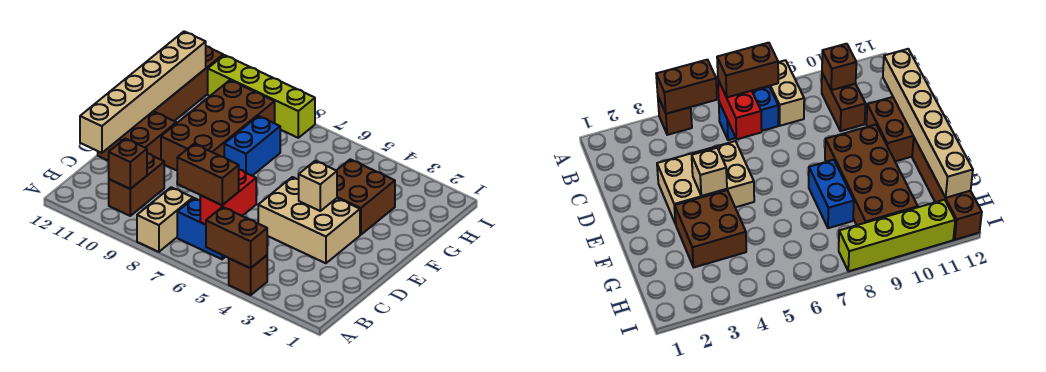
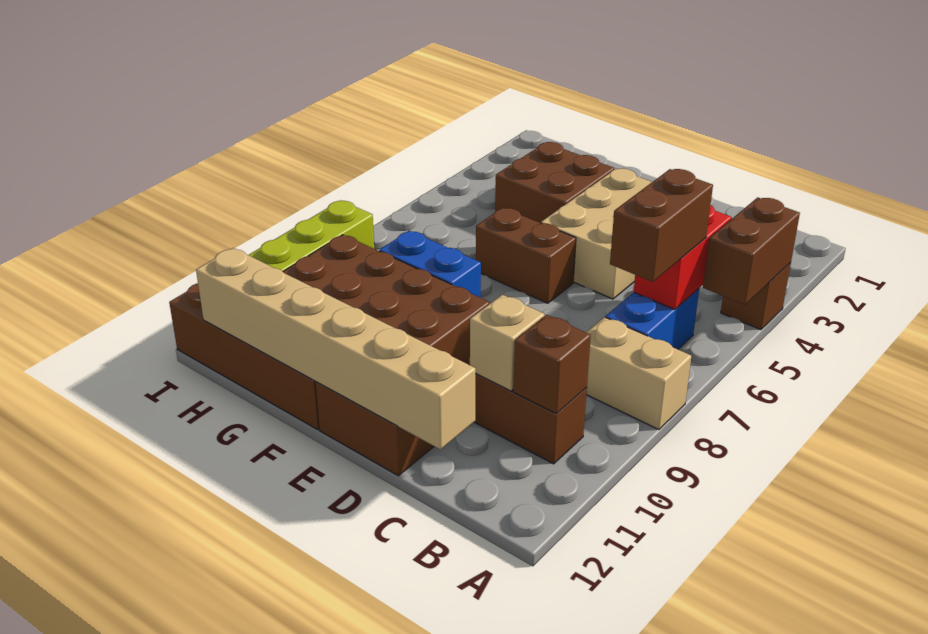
red brick B6:C6 level 2 -> red brick B5:B6 level 2
tan brick E4 level 2 -> tan brick C10 level 2
none -> brown brick E6:F6 level 1

